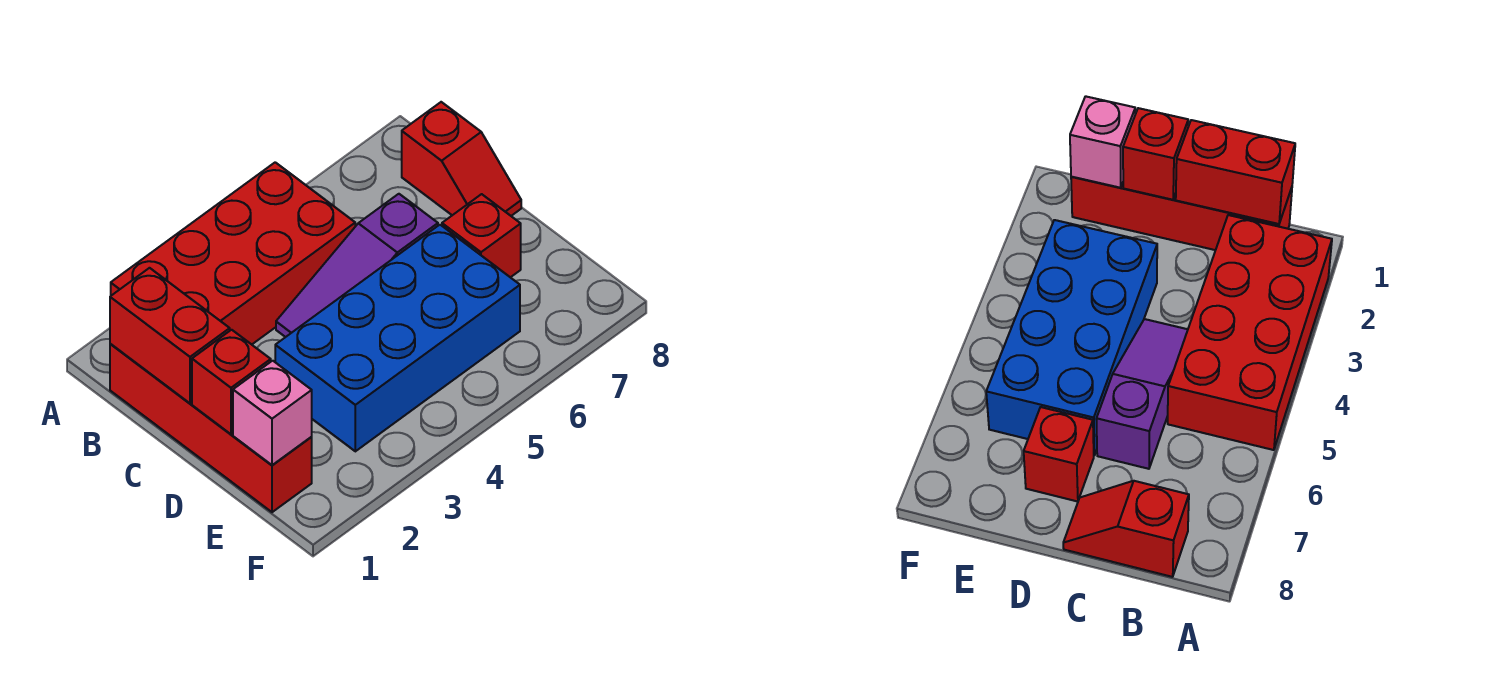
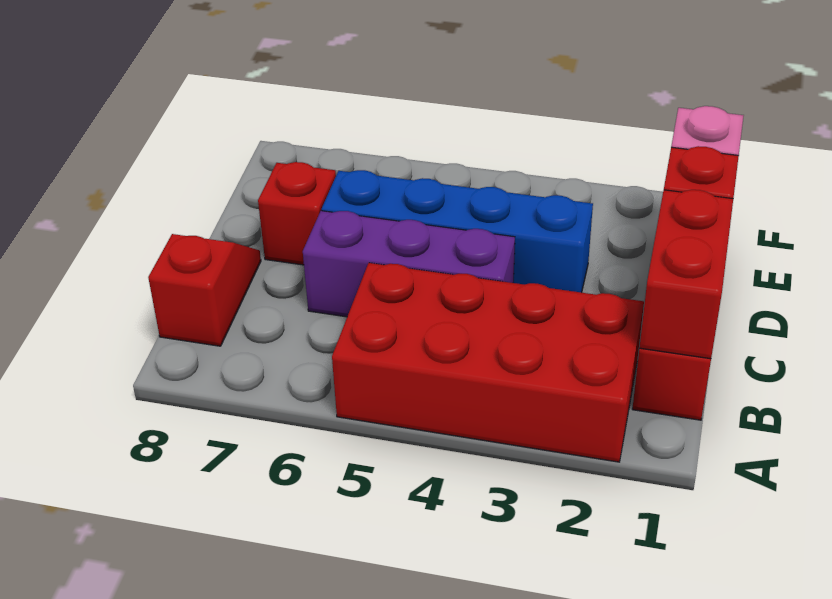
purple slope C4:C6 level 1 top 6 -> purple brick C4:C6 level 1
blue brick D3:E6 level 1 -> blue brick D3:D6 level 1

